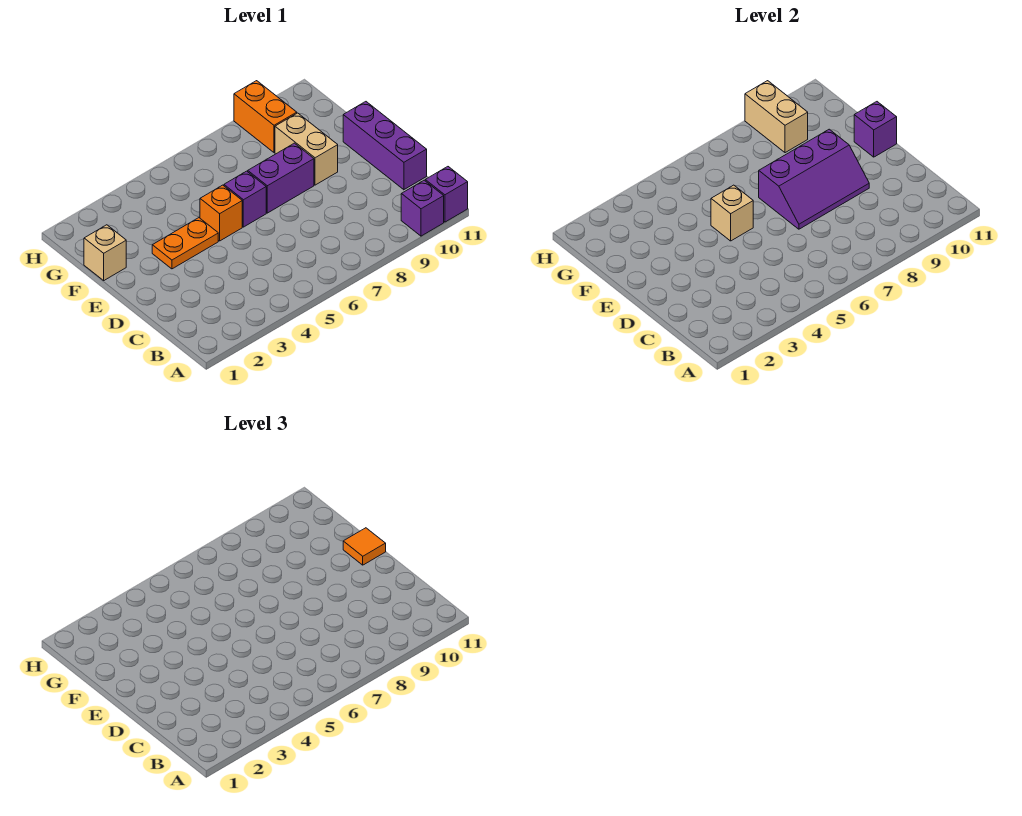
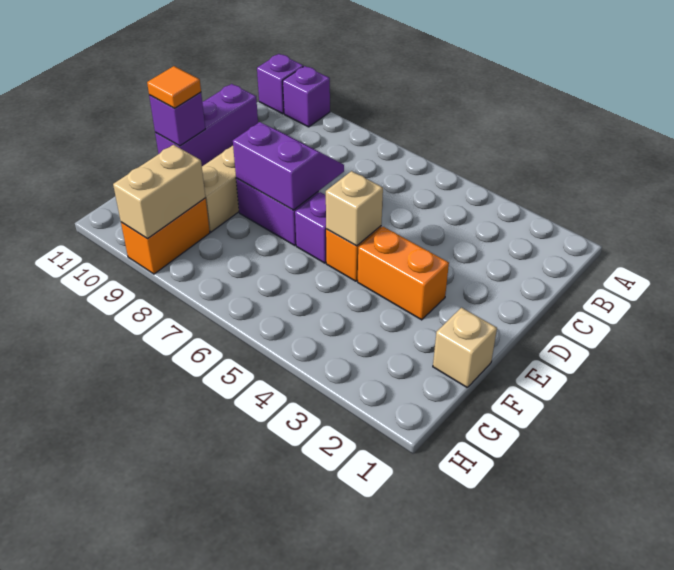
purple slope D7:E9 level 2 top E -> purple slope D7:E8 level 2 top E
orange plate E3:E4 level 1 -> orange brick E3:E4 level 1

